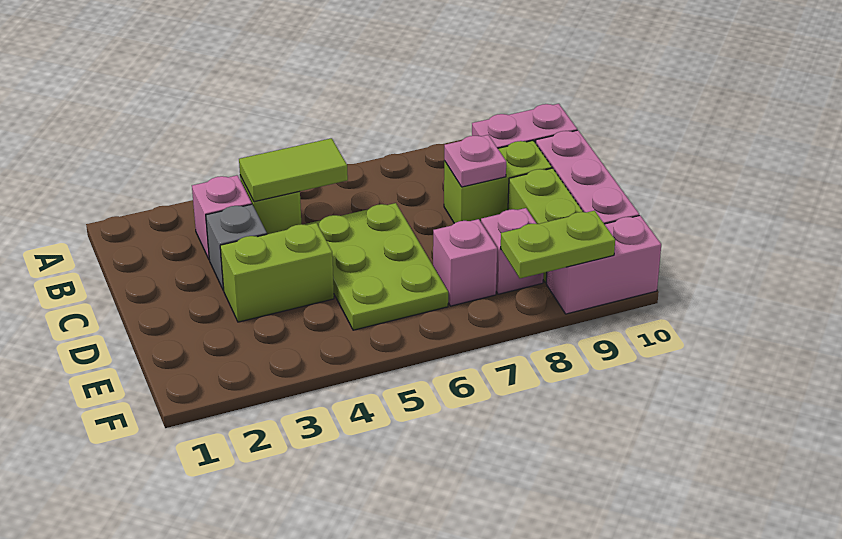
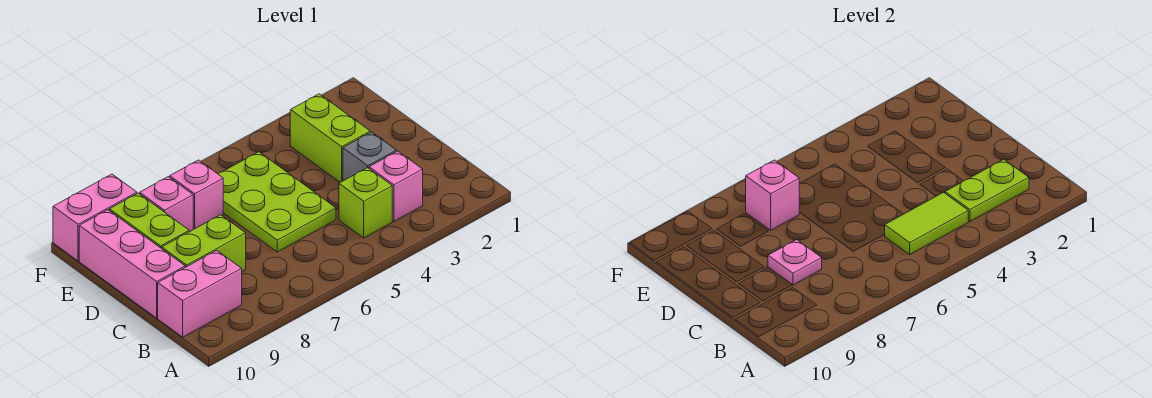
lime brick D3:D4 level 1 -> lime brick D3:E3 level 1
none -> pink brick E7 level 2
lime plate F8:F9 level 2 -> lime plate B2:B3 level 2

